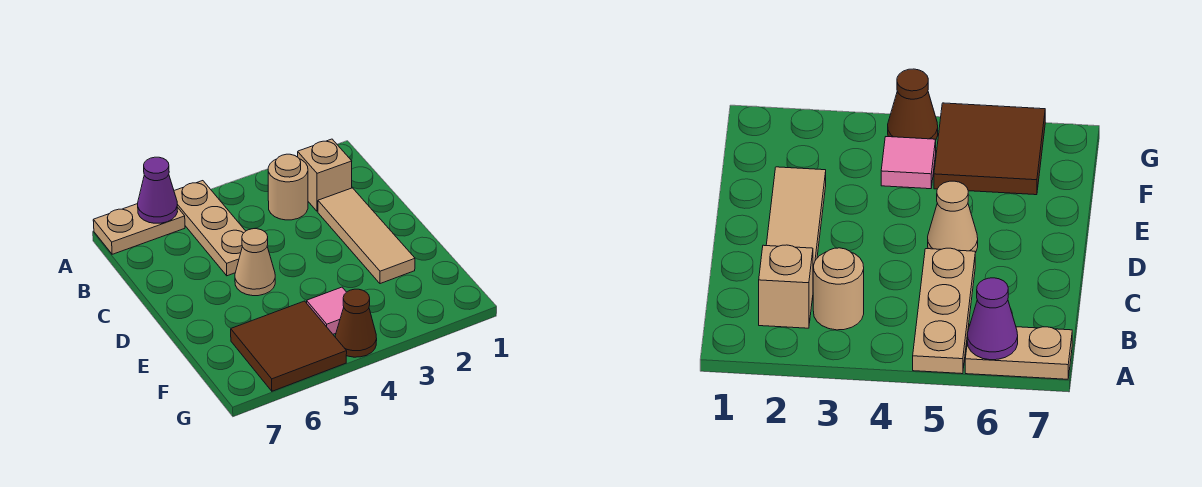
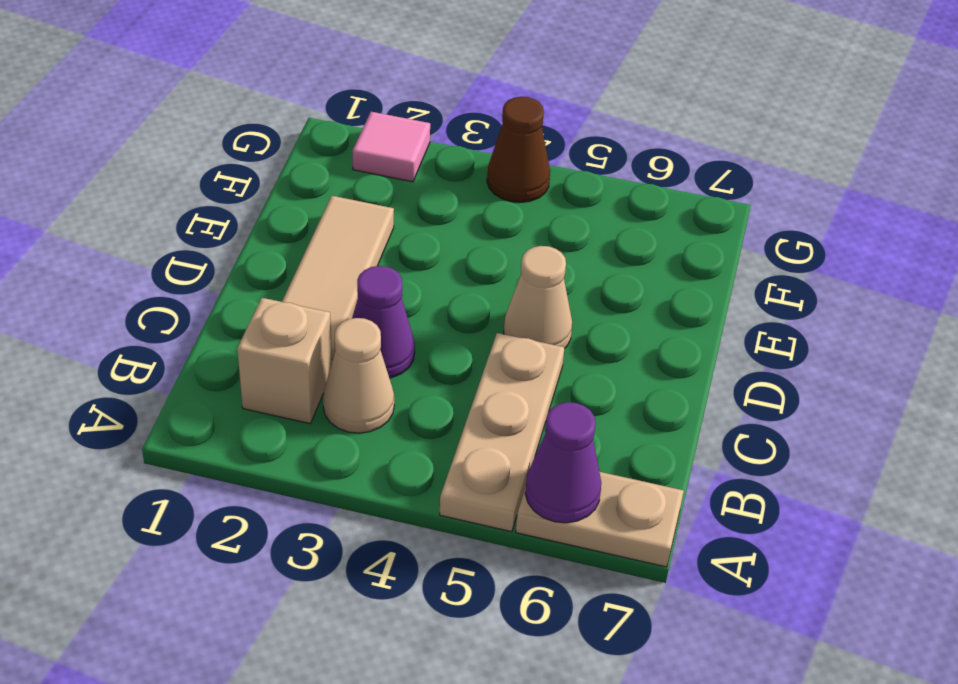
tan round brick B3 level 1 -> tan cone B3 level 1
none -> purple cone C3 level 1
pink tile F4 level 1 -> pink tile G2 level 1
brown tile F5:G6 level 1 -> none

